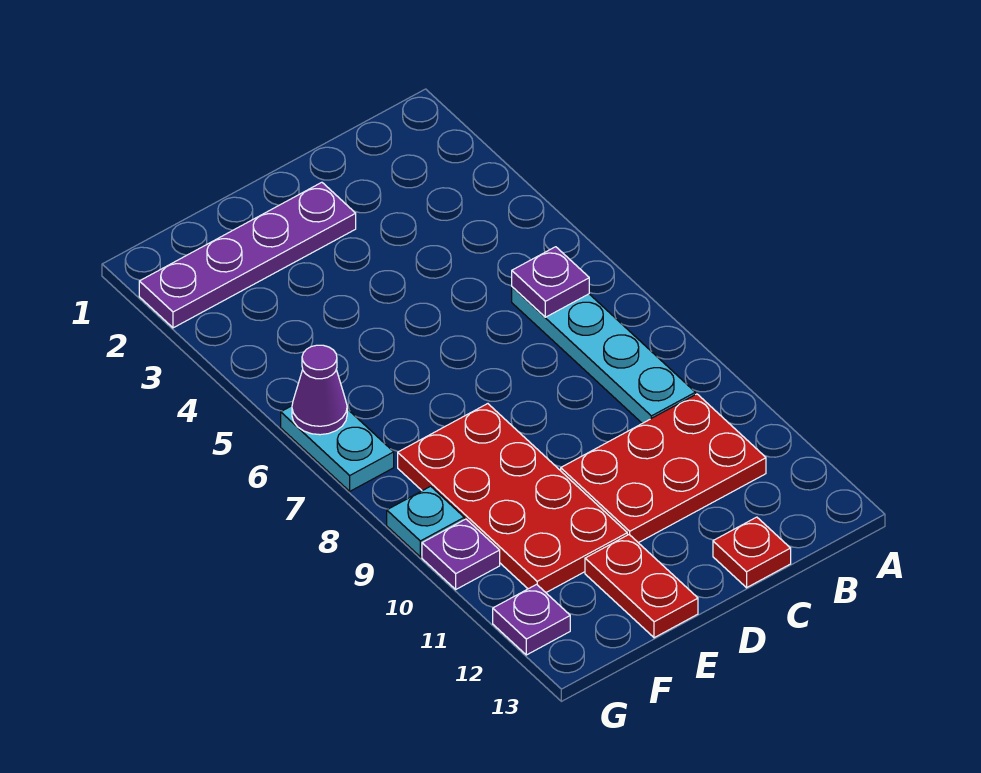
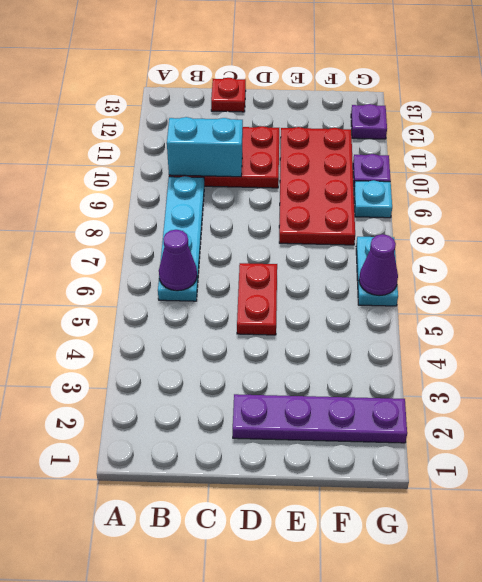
purple plate B6 level 2 -> purple cone B6 level 2
none -> cyan brick B10:C10 level 2
red plate E12:E13 level 1 -> red plate D5:D6 level 1

